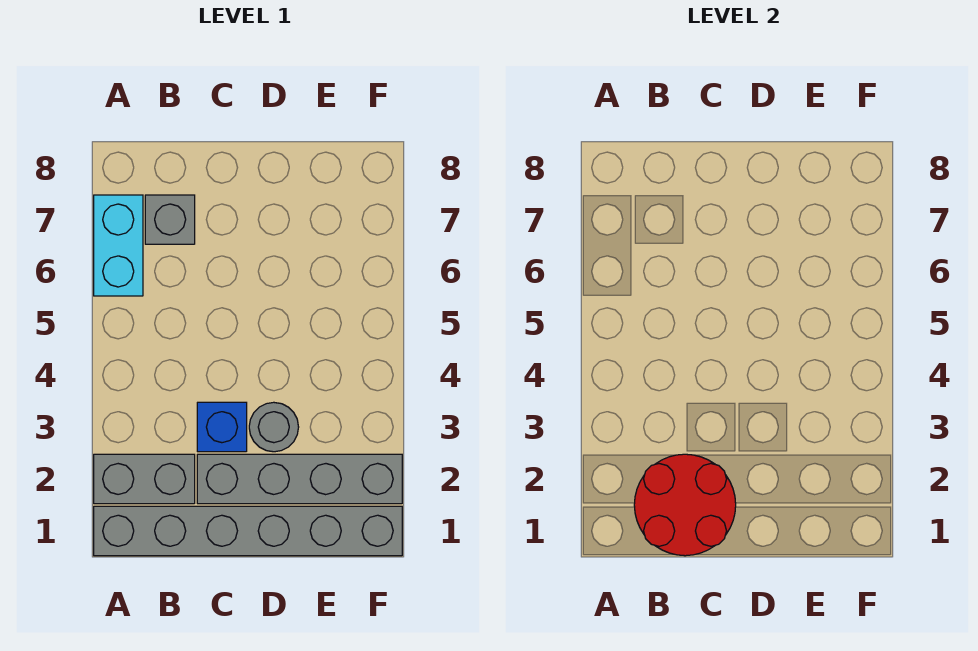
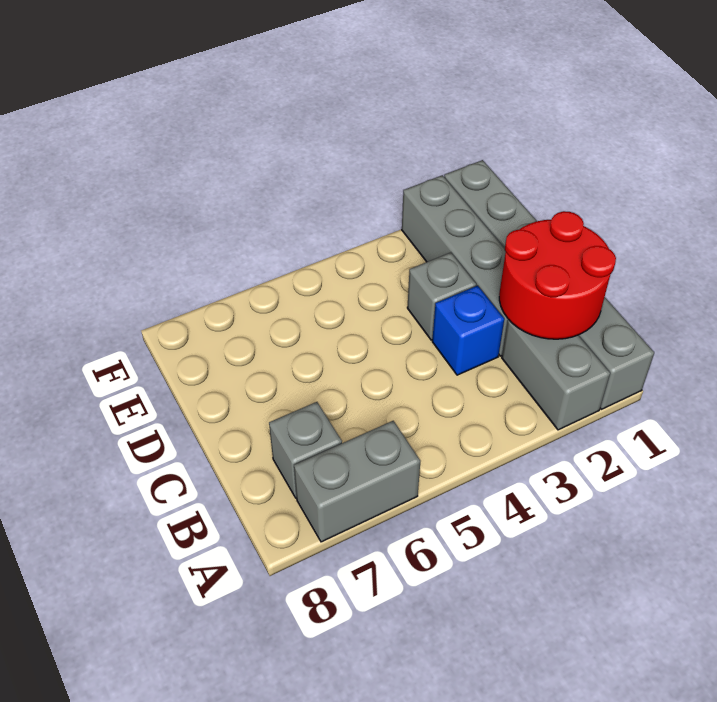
cyan brick A6:A7 level 1 -> grey brick A6:A7 level 1
grey round brick D3 level 1 -> grey brick D3 level 1

